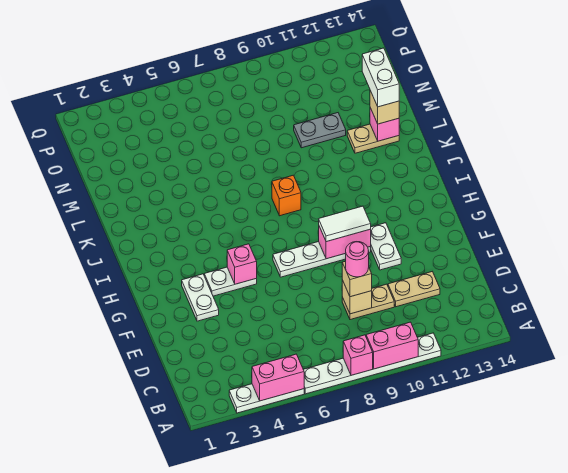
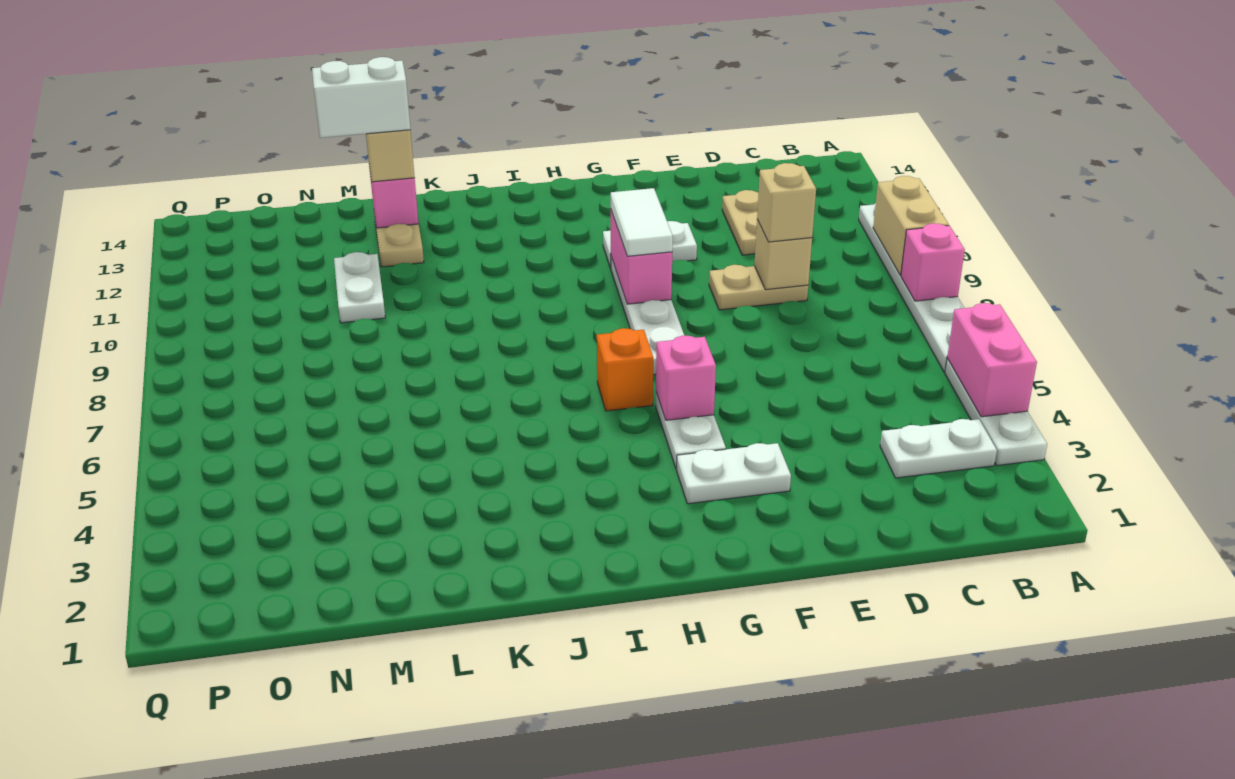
pink brick A9:A10 level 2 -> tan brick A9:A10 level 2
none -> white plate B3:C3 level 1
tan plate D9:D10 level 1 -> tan plate D9:E9 level 1
pink round brick D9 level 4 -> none
orange brick J8 level 1 -> orange brick H6 level 1
grey plate M10:M11 level 1 -> white plate M10:M11 level 1

